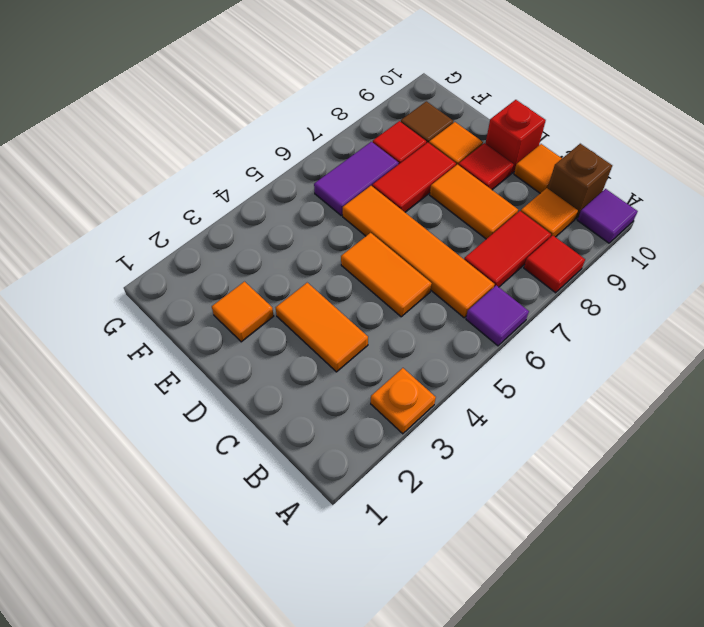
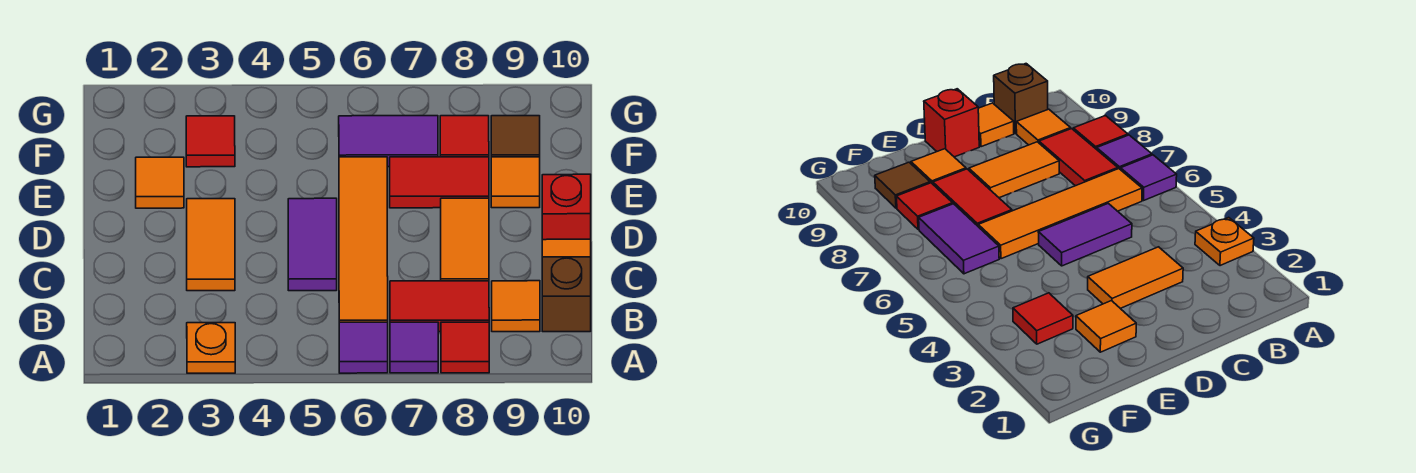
purple tile A10 level 1 -> purple tile A7 level 1
orange tile C5:D5 level 1 -> purple tile C5:D5 level 1
red tile D9 level 1 -> red tile F3 level 1

